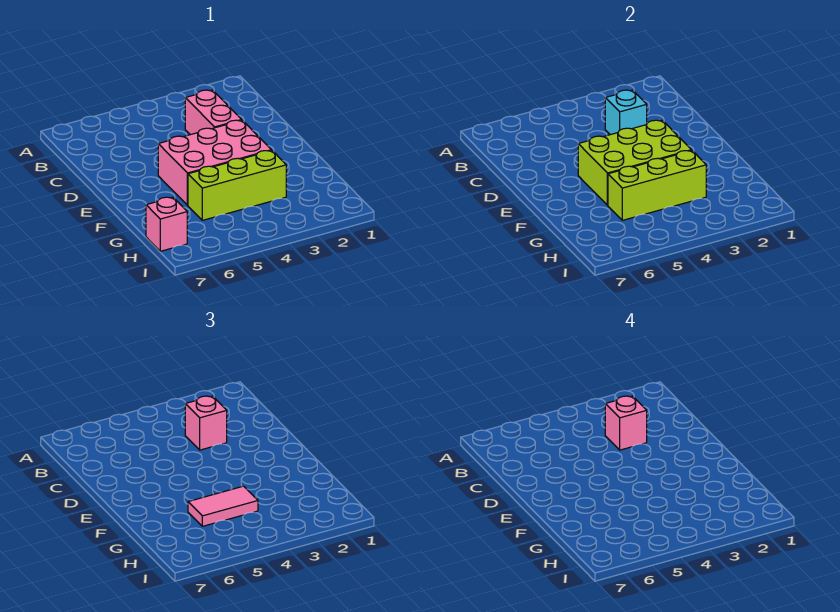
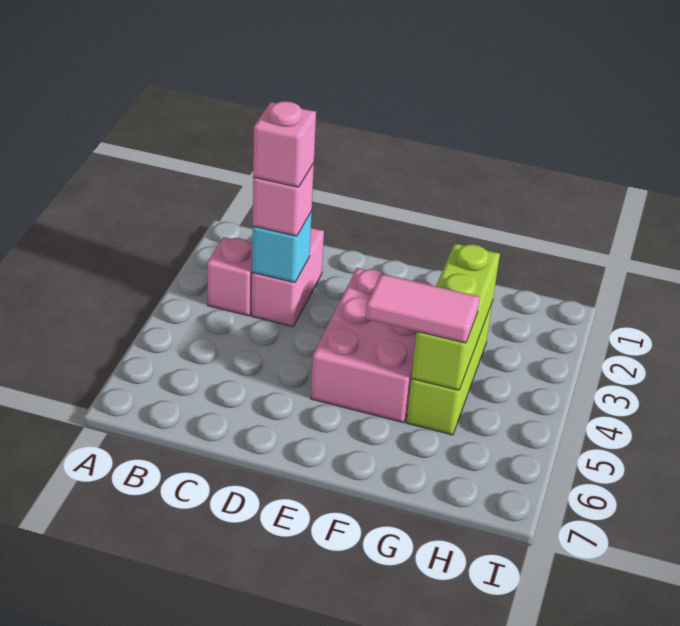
pink brick C3:D3 level 1 -> pink brick C2:C3 level 1
lime brick E3:F5 level 2 -> none
pink tile G4:G5 level 3 -> pink tile F5:G5 level 3
pink brick H7 level 1 -> pink brick B3 level 1

